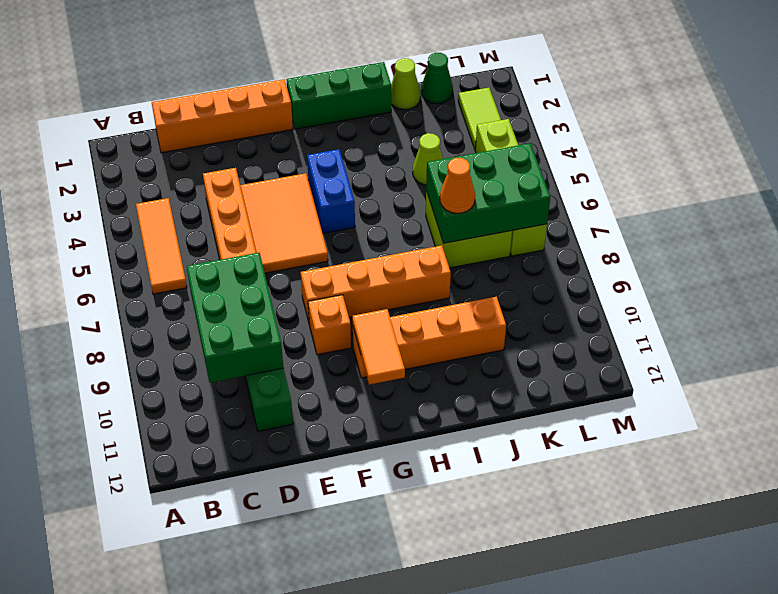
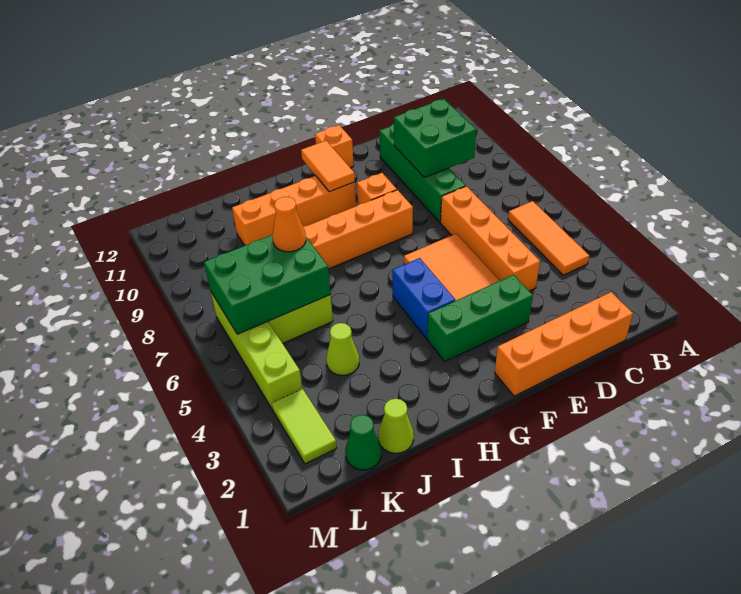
green brick C8:D10 level 2 -> green brick C9:D10 level 2
none -> orange brick F12 level 1
green brick G1:I1 level 1 -> green brick E3:G3 level 1

